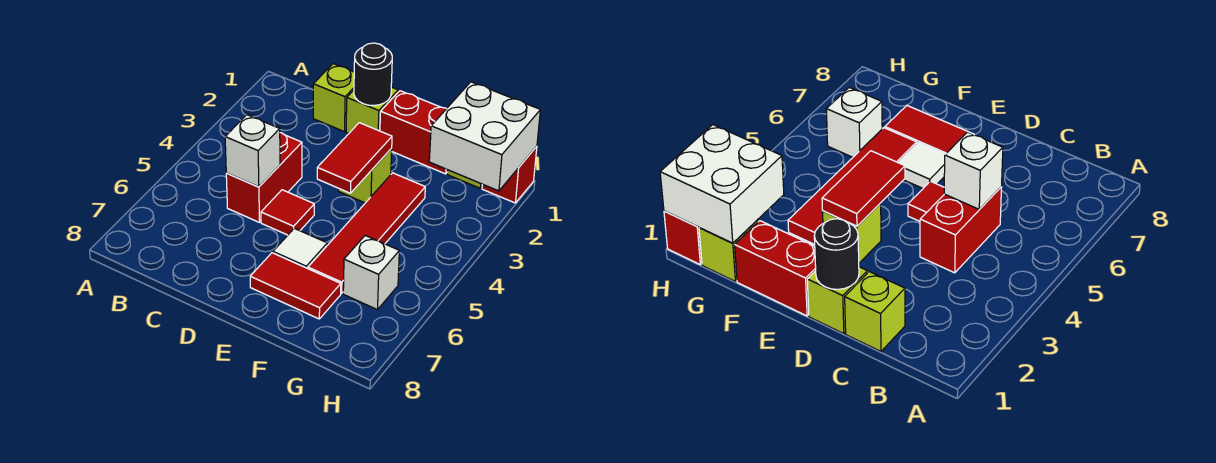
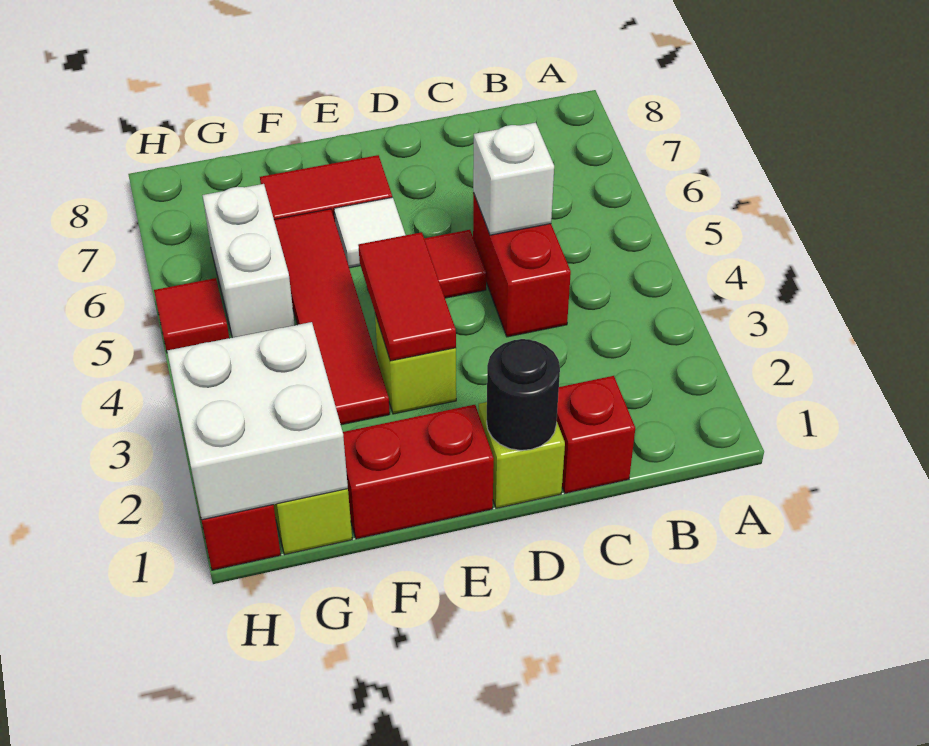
lime brick C1 level 1 -> red brick C1 level 1
white brick G6 level 1 -> white brick G5:G6 level 1
none -> red tile H5 level 1

